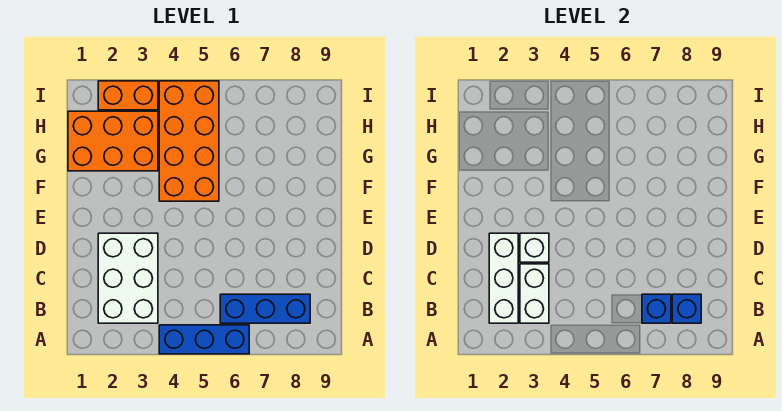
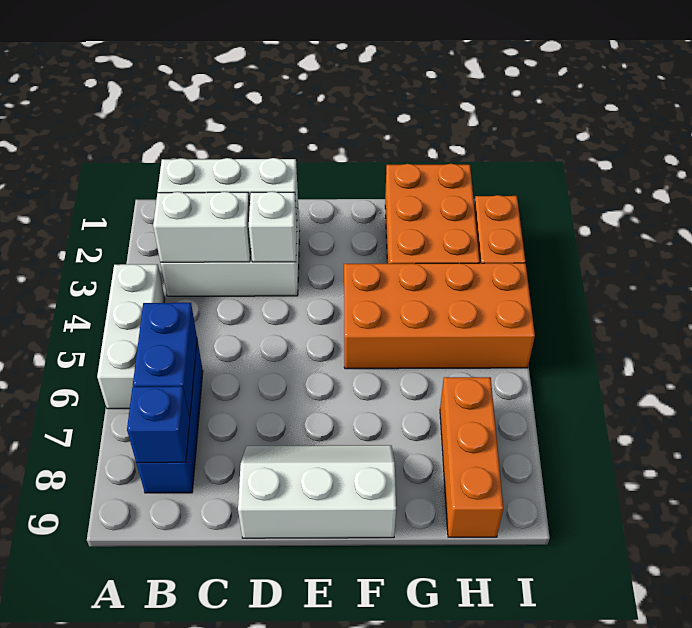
blue brick A4:A6 level 1 -> white brick A4:A6 level 1
blue brick B7 level 2 -> blue brick B6:B7 level 2
none -> white slope D8:F9 level 1 top 9
none -> orange brick H7:H9 level 1

